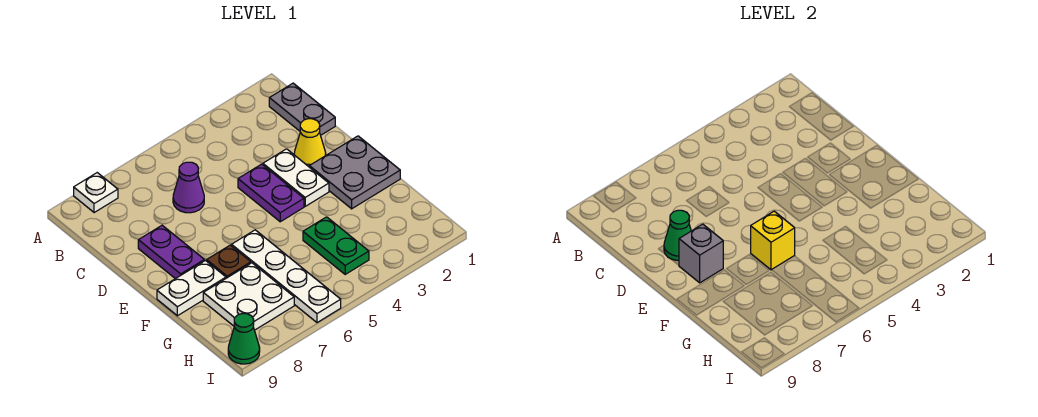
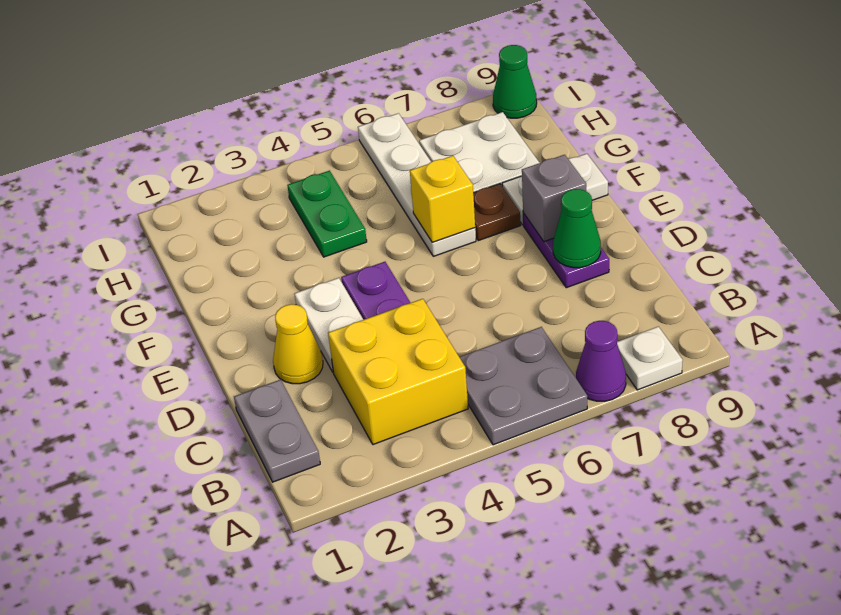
none -> yellow brick B3:C4 level 1
purple cone C6 level 1 -> purple cone A7 level 1
grey plate E1:F2 level 1 -> grey plate A5:B6 level 1

